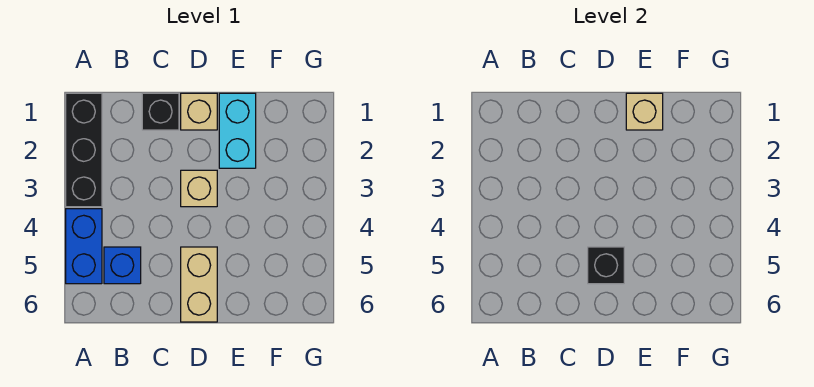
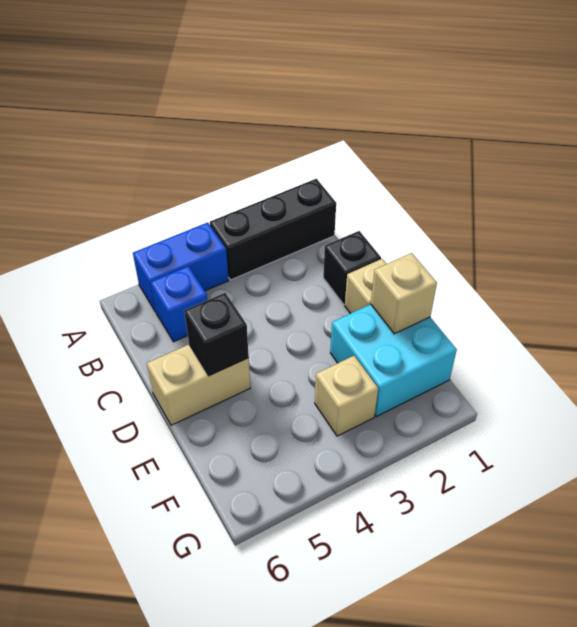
tan brick D3 level 1 -> tan brick F3 level 1
cyan brick E1:E2 level 1 -> cyan brick E1:F2 level 1

